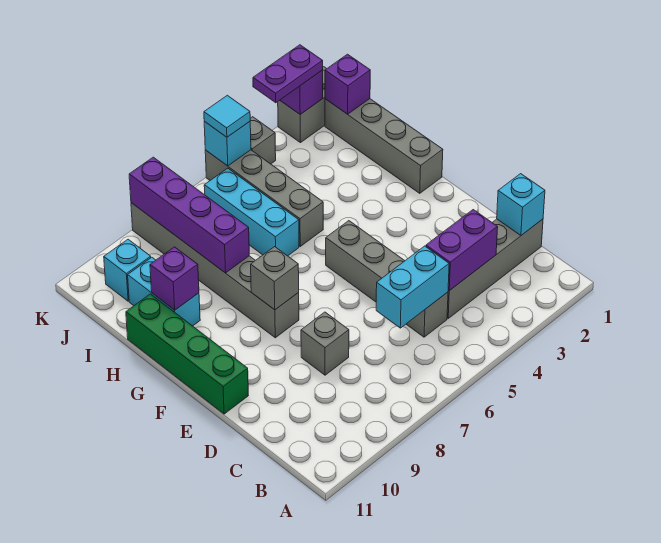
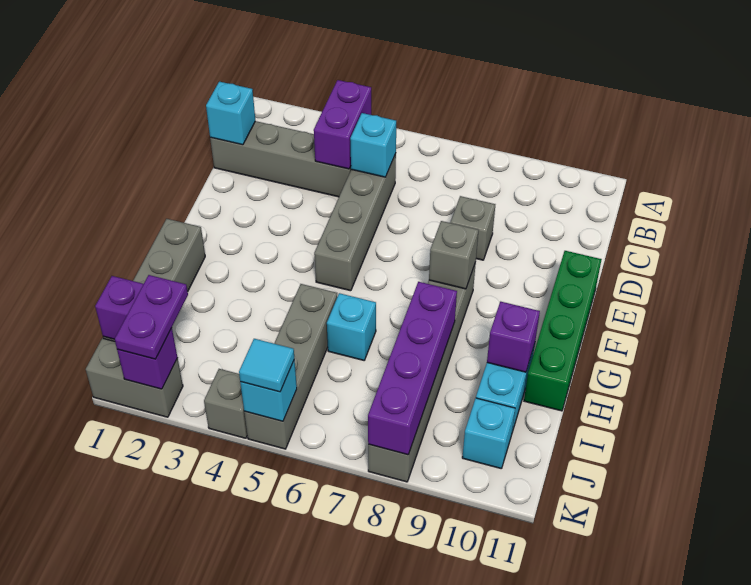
purple brick C3:C4 level 2 -> purple brick B4:C4 level 2
cyan brick C5:C6 level 2 -> cyan brick C5 level 2
cyan brick H6:J6 level 1 -> cyan brick H6 level 1
purple plate K2:K3 level 3 -> purple plate J2:K2 level 3

